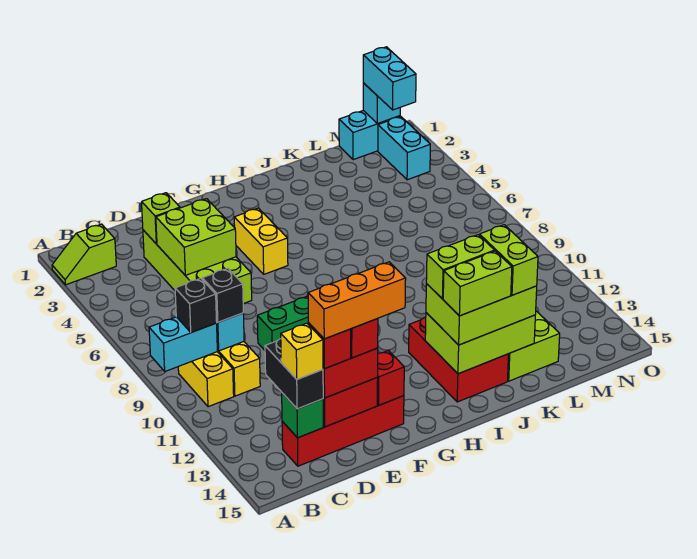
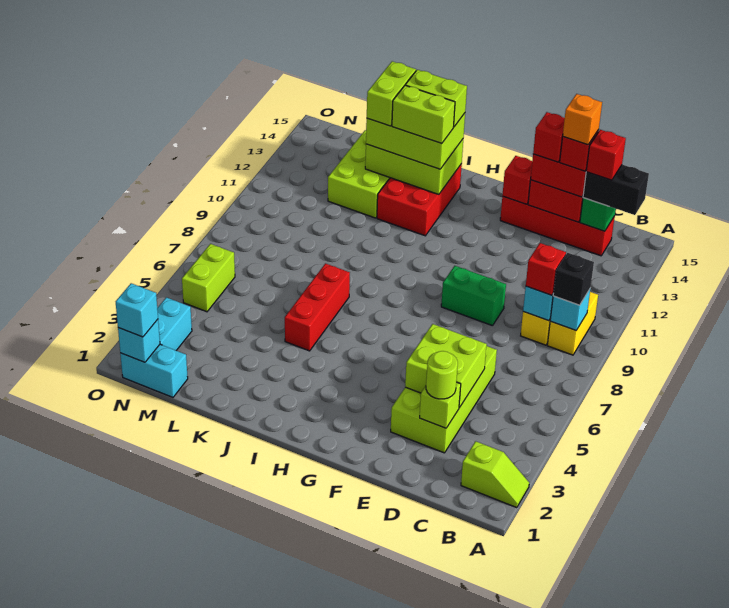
cyan brick A9:B9 level 2 -> cyan brick B9 level 2
black brick C9 level 3 -> red brick C9 level 3
black brick C13:C14 level 3 -> black brick B14:C14 level 3
yellow brick C14 level 4 -> red brick C14 level 4
none -> lime round brick D3 level 3
orange brick D14:F14 level 5 -> orange brick D14 level 5
yellow brick G4:G5 level 1 -> none
none -> red brick J5:J7 level 1
cyan brick N1:N2 level 3 -> cyan brick N1 level 3
none -> lime brick N5:N6 level 1

